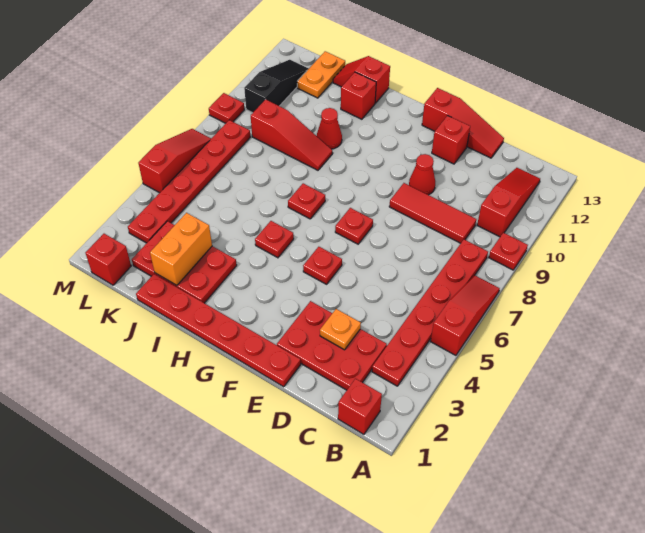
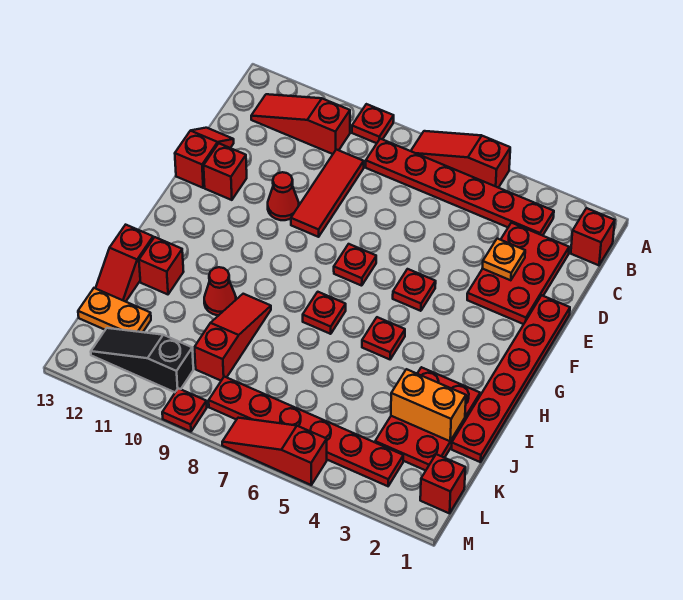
red slope D13:F13 level 1 top F -> red slope D13:E13 level 1 top E

